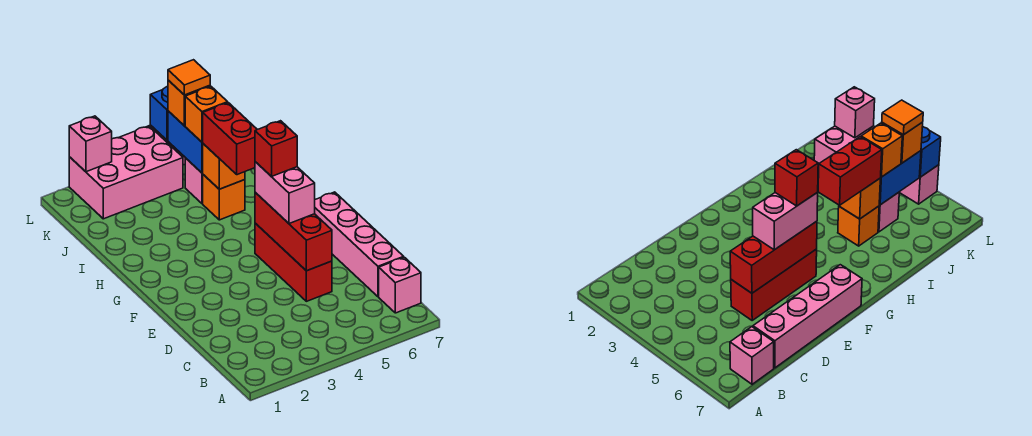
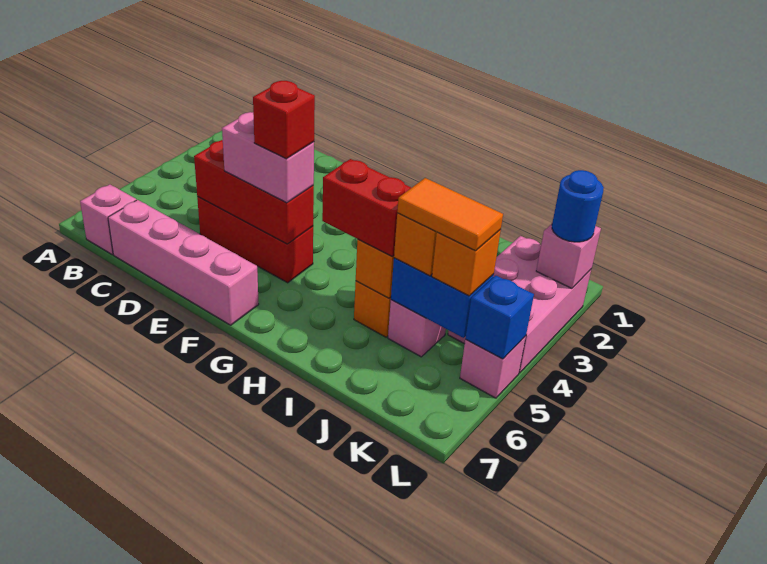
orange tile K5 level 4 -> orange tile J5:K5 level 4
none -> blue round brick L2 level 3

